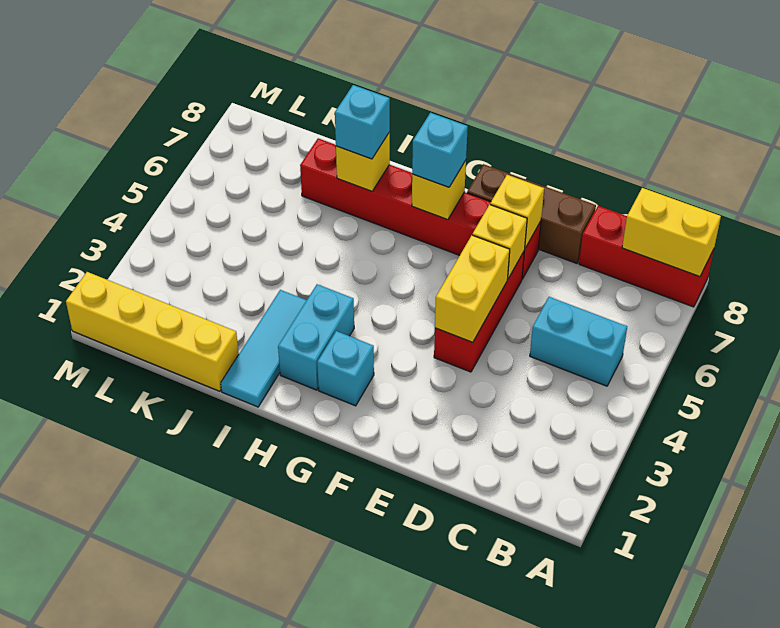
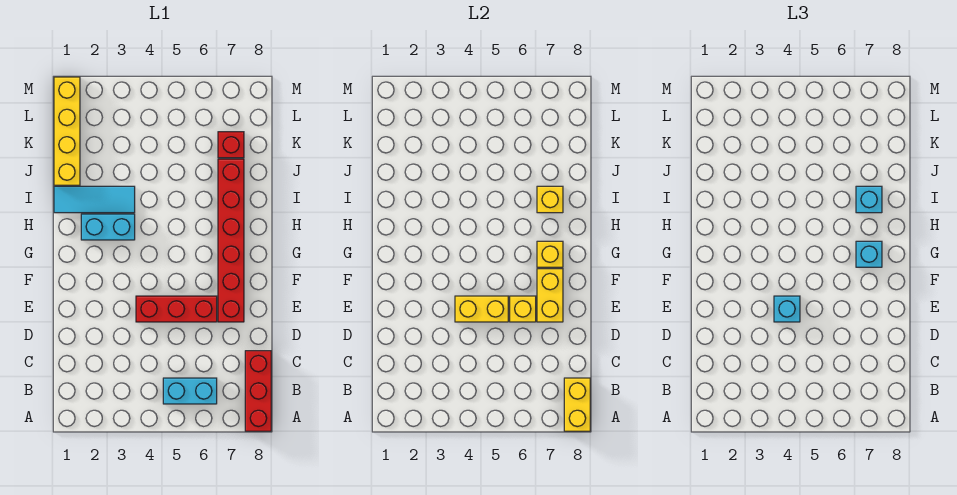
cyan brick B5:C5 level 1 -> cyan brick B5:B6 level 1
brown brick D8:F8 level 1 -> none
yellow brick E7 level 2 -> yellow brick E7:F7 level 2
cyan brick G2 level 1 -> cyan brick E4 level 3
none -> red brick K7 level 1

